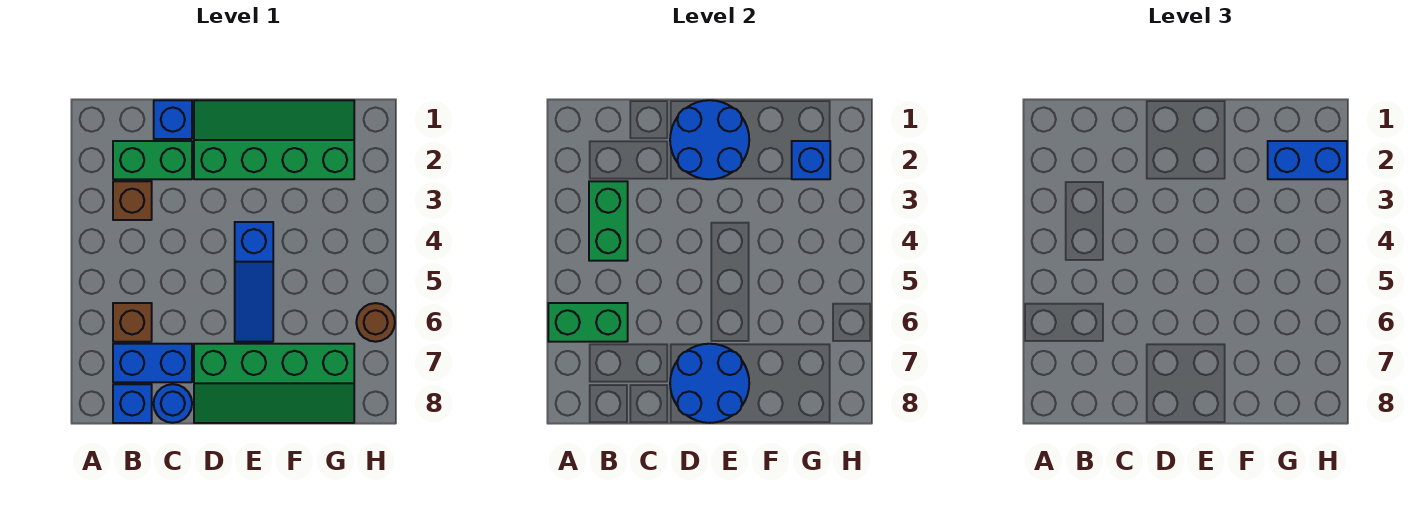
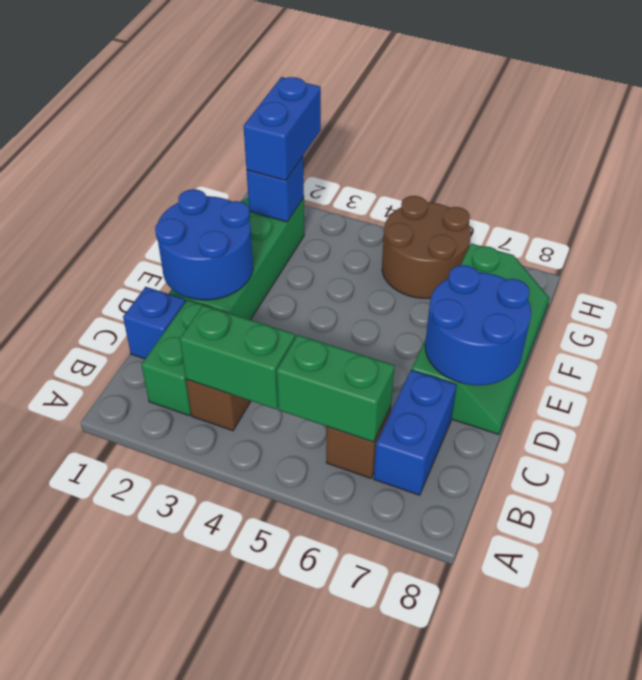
green brick A6:B6 level 2 -> green brick B5:B6 level 2
blue brick B8 level 1 -> none
blue round brick C8 level 1 -> none
blue slope E4:E6 level 1 top 4 -> none
brown round brick H6 level 1 -> brown round brick G5:H6 level 1

